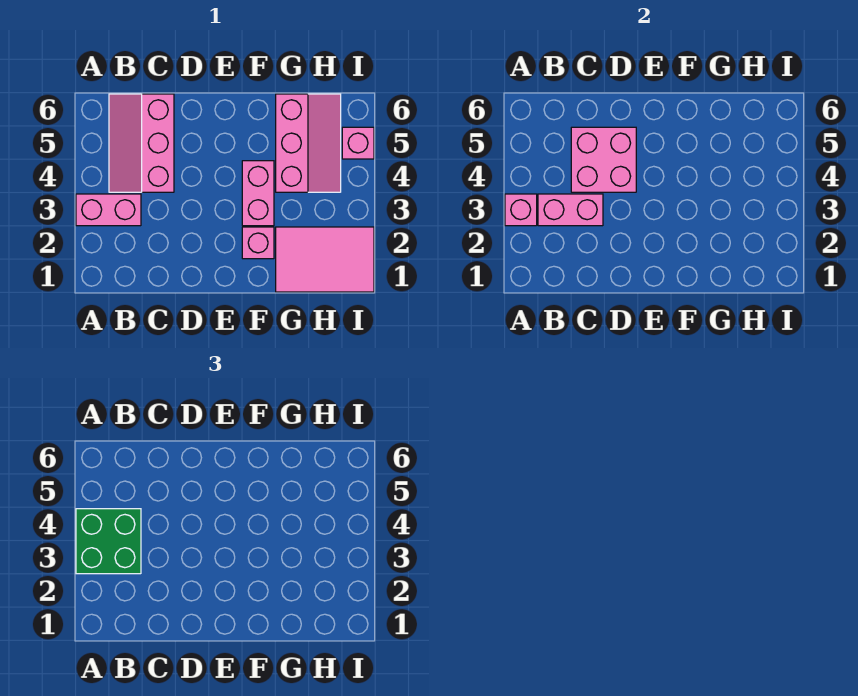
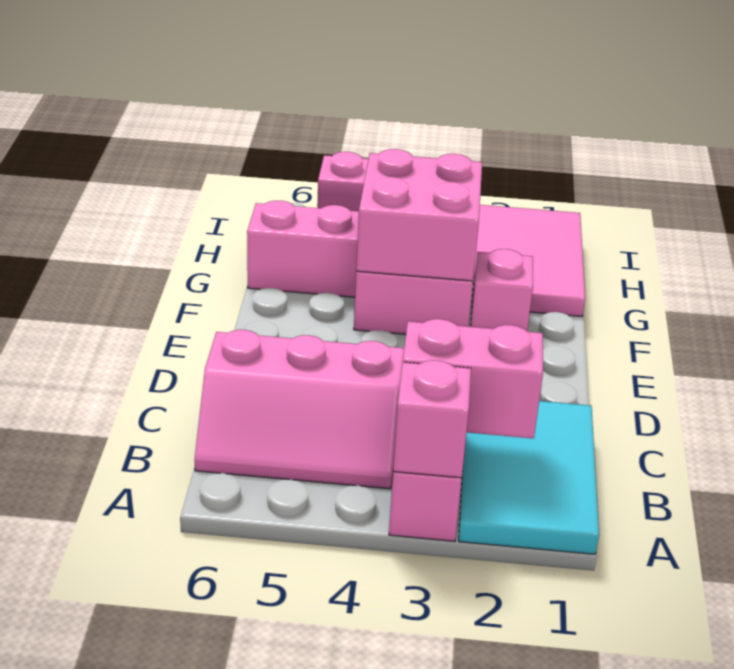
none -> cyan tile A1:C2 level 1
green brick A3:B4 level 3 -> none
pink brick B3:C3 level 2 -> pink brick B2:B3 level 2
pink brick C4:D5 level 2 -> pink brick F3:G4 level 2

